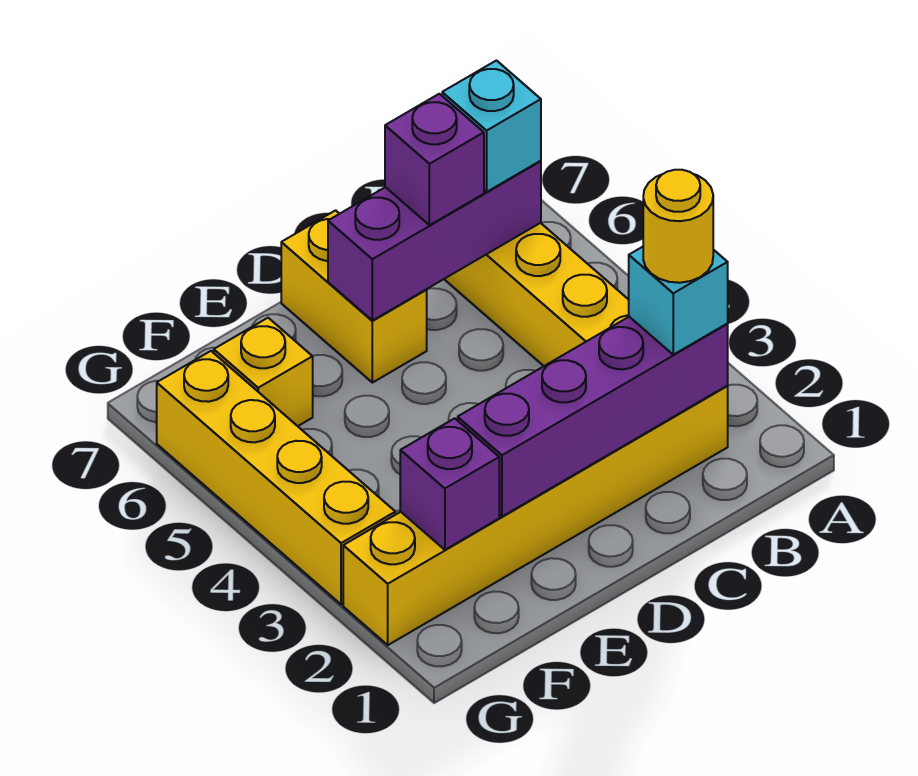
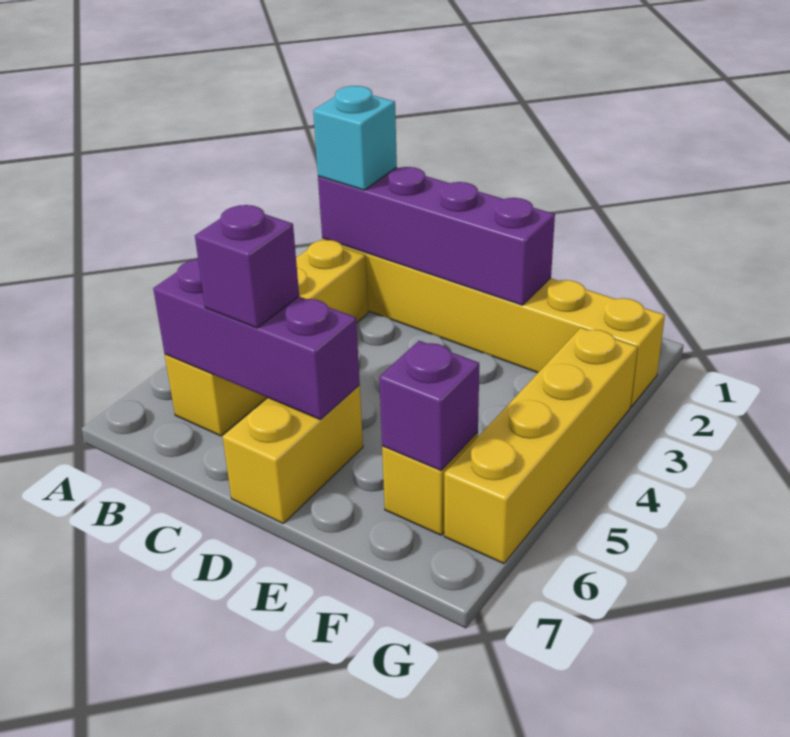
yellow round brick B2 level 4 -> none
cyan brick B6 level 3 -> none
purple brick F2 level 2 -> purple brick F6 level 2

